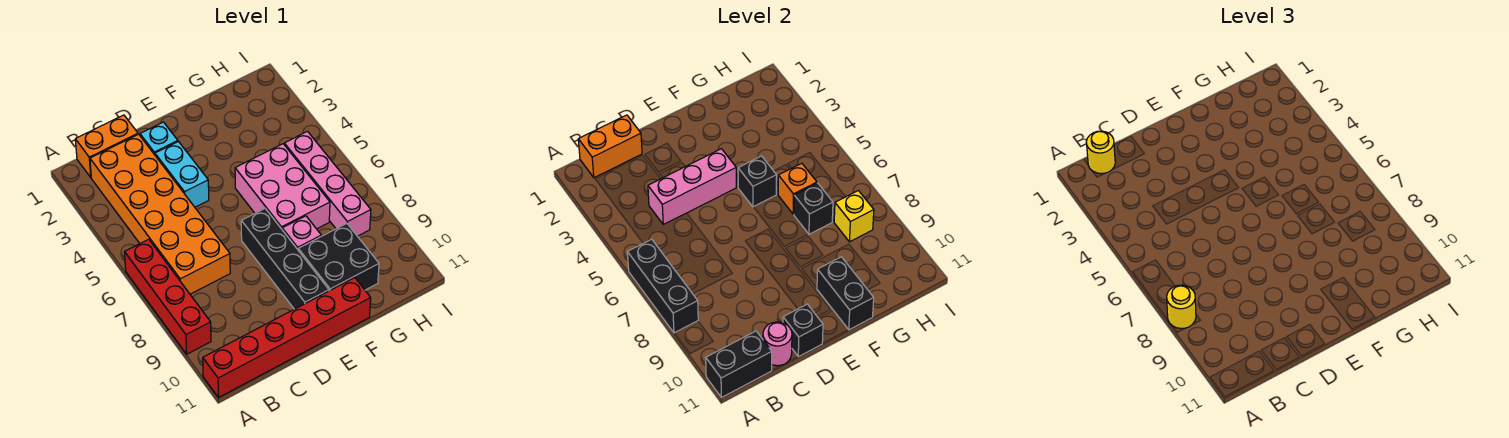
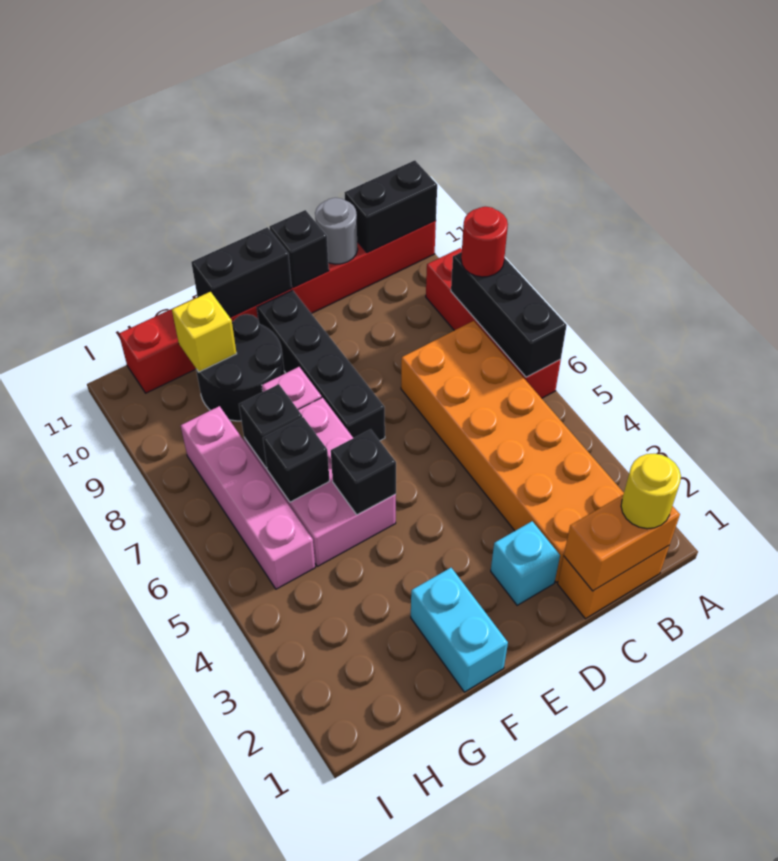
yellow round brick A8 level 3 -> red round brick A8 level 3
red brick A11:F11 level 1 -> red brick A11:H11 level 1
pink brick C4:E4 level 2 -> none
pink round brick C11 level 2 -> grey round brick C11 level 2
cyan brick D3:D4 level 1 -> cyan brick F1:F2 level 1
black brick F9:G10 level 1 -> black round brick F9:G10 level 1
black brick F10:F11 level 2 -> black brick E11:F11 level 2
orange brick G6 level 2 -> black brick G6 level 2
yellow brick H8 level 2 -> yellow brick G10 level 2

